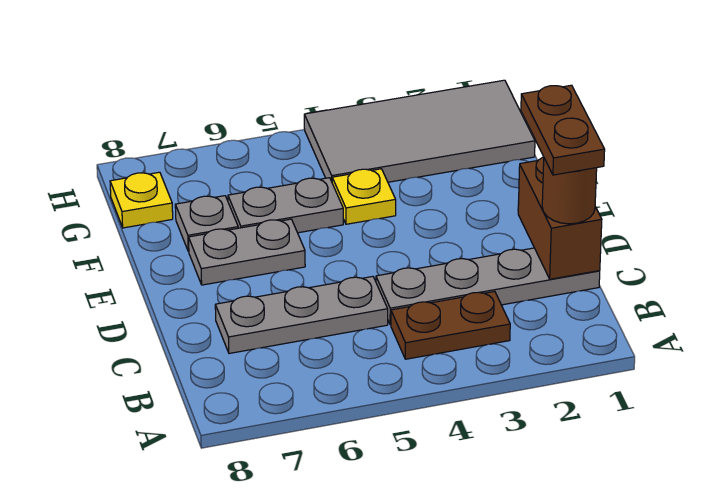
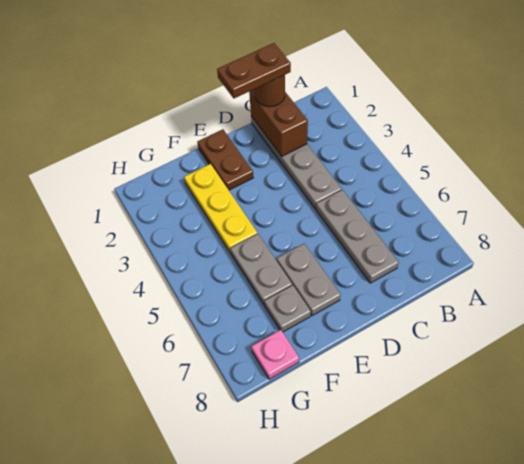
brown plate B3:B4 level 1 -> brown plate E1:E2 level 1
brown brick C1:D1 level 2 -> brown brick C1:C2 level 2
yellow plate F4 level 1 -> yellow plate F2:F4 level 1
grey tile G1:H4 level 1 -> none
yellow plate G8 level 1 -> pink plate G8 level 1

